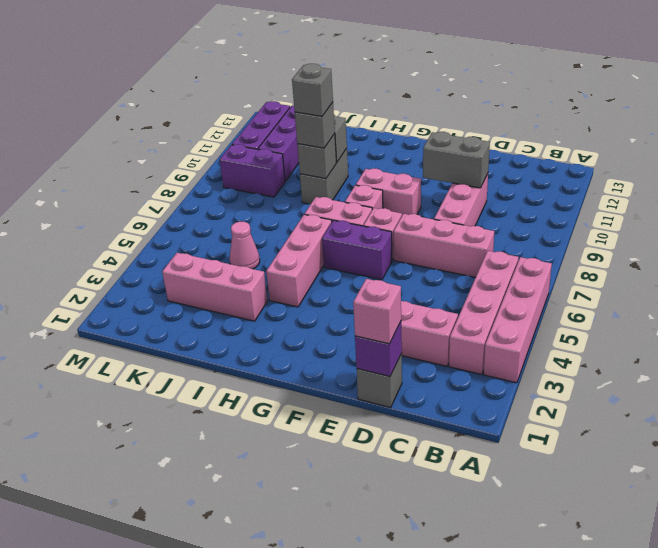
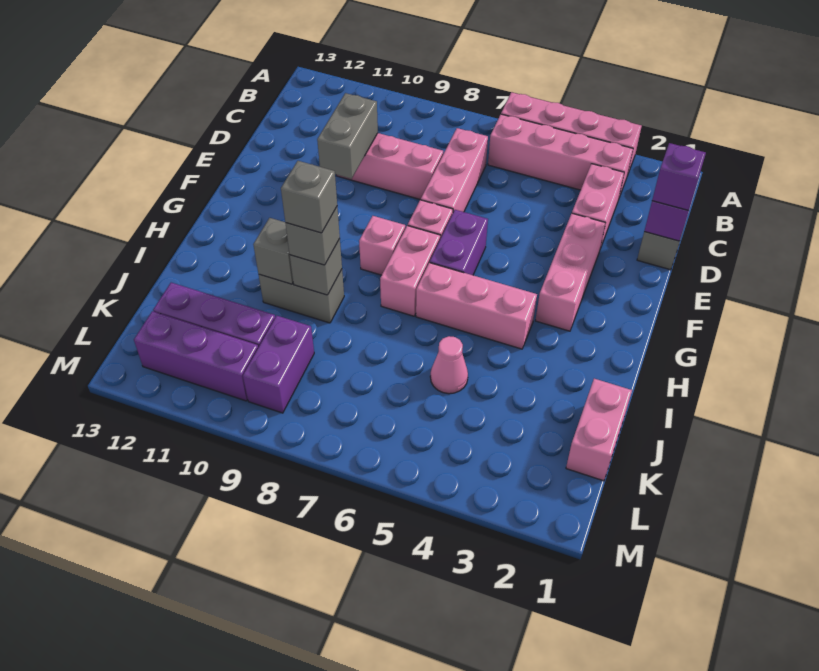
pink brick D1 level 3 -> purple brick D1 level 3
pink brick F9:G9 level 1 -> pink brick J1:K1 level 1
pink brick I3:K3 level 1 -> pink brick E3:G3 level 1

